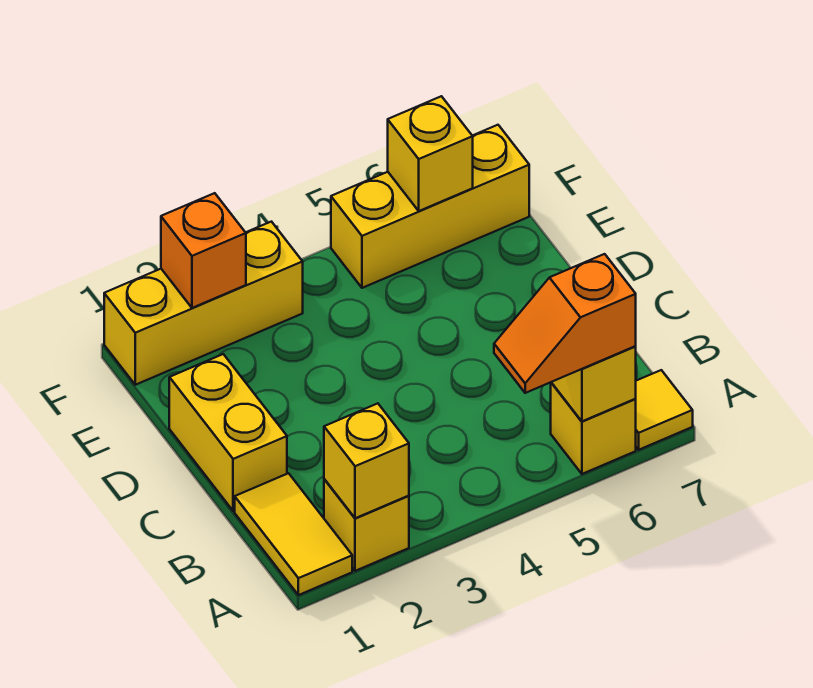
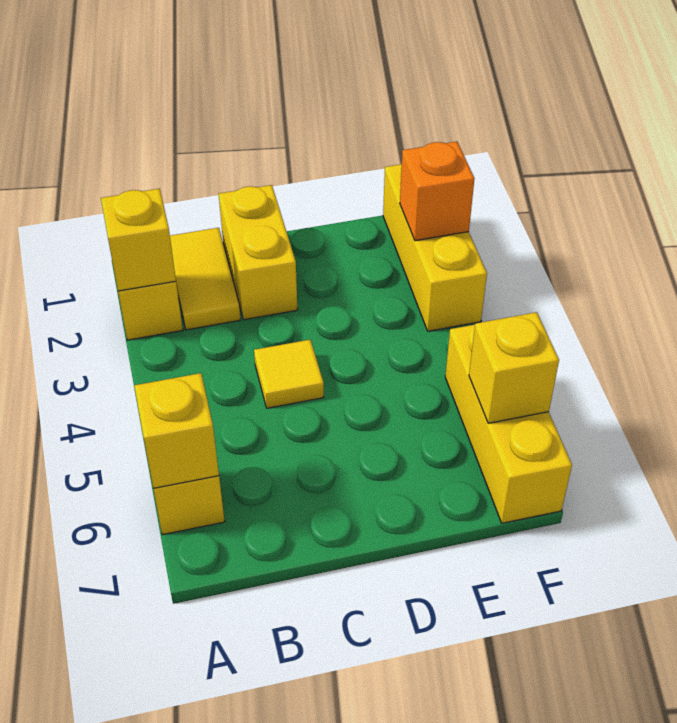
yellow tile A1:B1 level 1 -> yellow tile B1:B2 level 1
orange slope A5:A6 level 3 top 6 -> none
yellow tile A7 level 1 -> yellow tile C4 level 1
yellow brick C1:D1 level 1 -> yellow brick C1:C2 level 1

